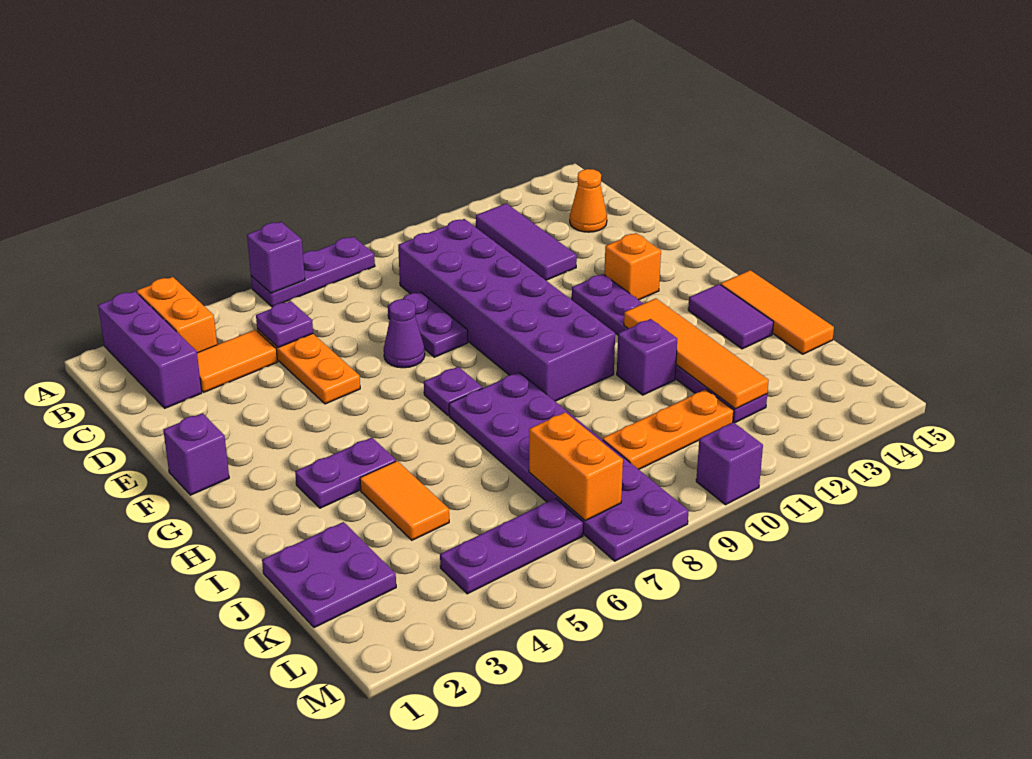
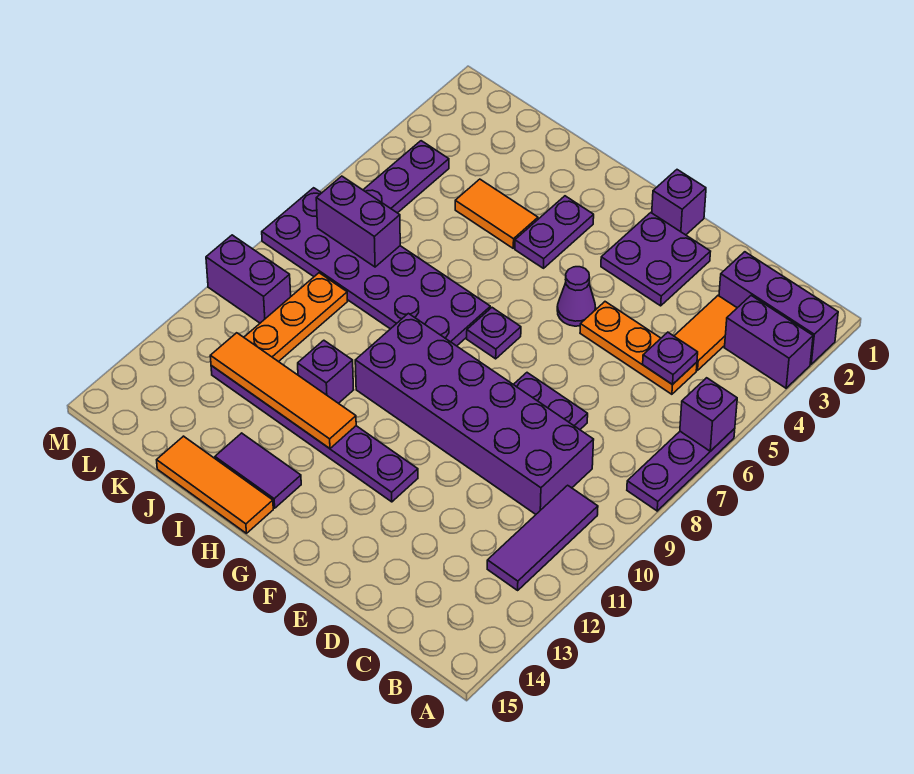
orange brick A3:B3 level 1 -> purple brick A3:B3 level 1
purple tile B12:D12 level 1 -> purple tile B10:B12 level 1
orange cone C14 level 1 -> none
purple cone E7 level 1 -> purple cone F5 level 1
orange brick F13 level 1 -> none
purple plate J1:K2 level 1 -> purple plate E2:F3 level 1
orange brick K7:L7 level 2 -> purple brick K7:L7 level 2
purple brick M10 level 1 -> purple brick L10:M10 level 1

